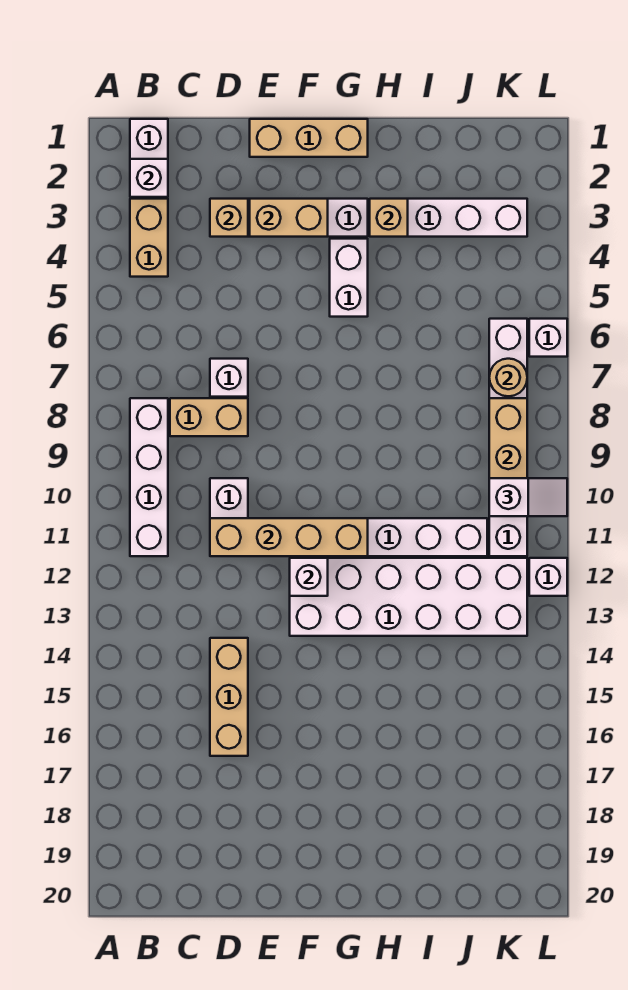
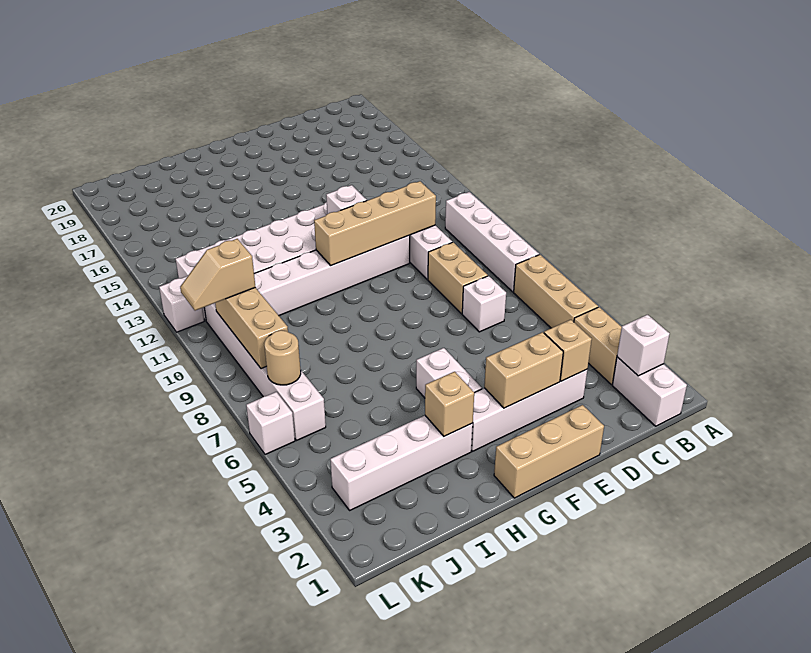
tan brick C8:D8 level 1 -> tan brick D8:D9 level 1
tan brick D14:D16 level 1 -> tan brick B5:B7 level 1
white slope K10:L10 level 3 top K -> tan slope K10:L10 level 3 top K

